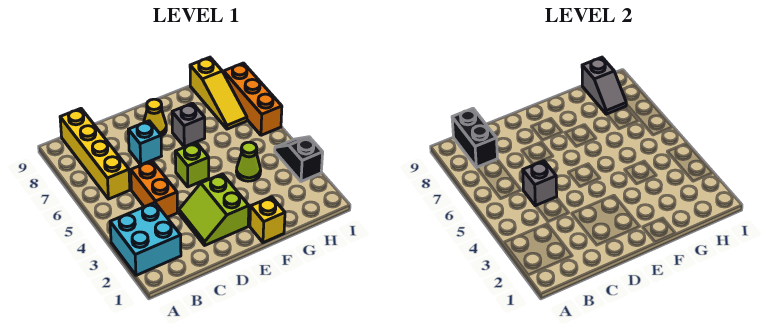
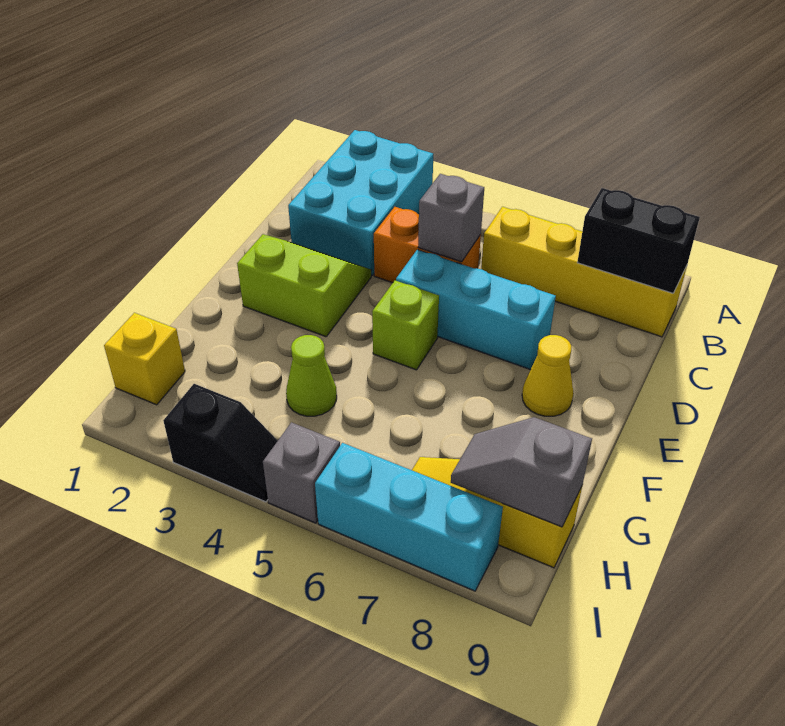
cyan brick A2:B3 level 1 -> cyan brick A2:C3 level 1
cyan brick D7 level 1 -> cyan brick D5:D7 level 1
yellow brick F1 level 1 -> yellow brick H1 level 1
grey brick F7 level 1 -> grey brick I5 level 1
orange brick I6:I8 level 1 -> cyan brick I6:I8 level 1

